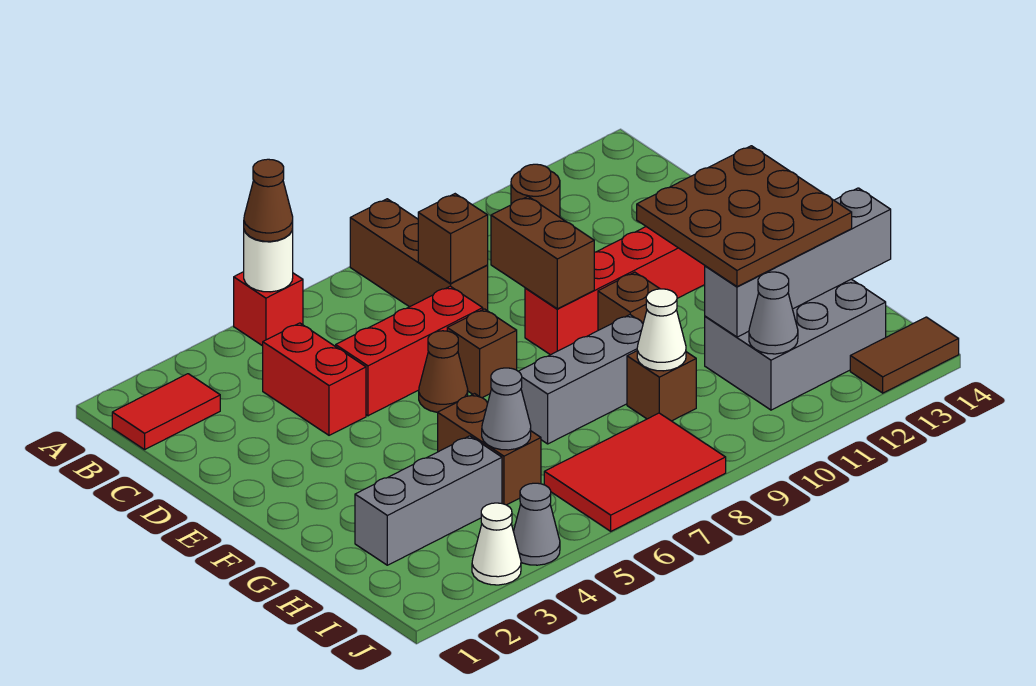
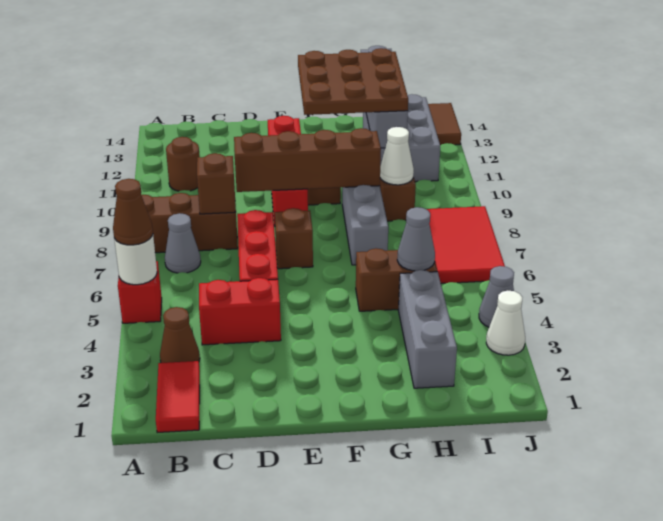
brown brick D9:E9 level 2 -> brown brick D9:G9 level 2
brown cone E6 level 1 -> brown cone B3 level 1
grey cone I11 level 2 -> grey cone B7 level 1

